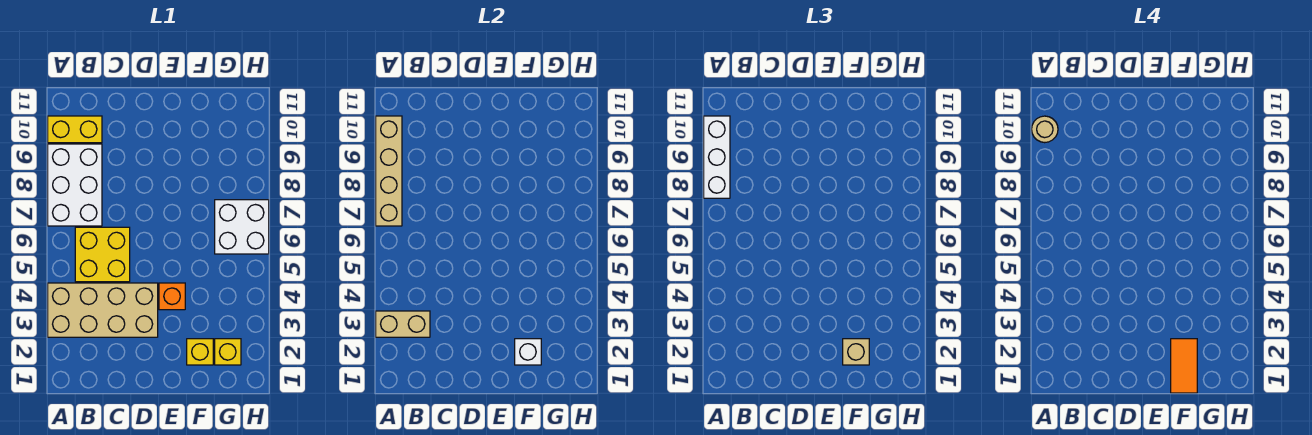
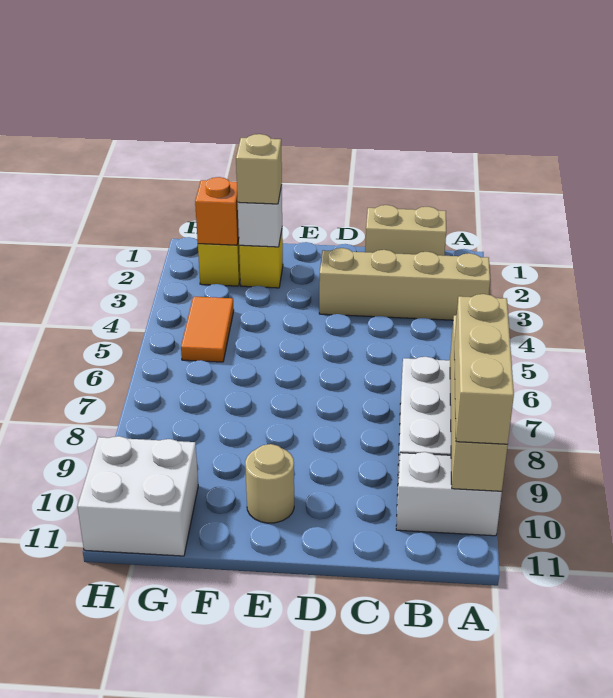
tan brick A3:D4 level 1 -> tan brick A3:D3 level 1
tan brick A3:B3 level 2 -> tan brick B1:C1 level 1
white brick A8:A10 level 3 -> tan brick A8:A10 level 3
yellow brick A10:B10 level 1 -> white brick A10:B10 level 1
tan round brick A10 level 4 -> tan round brick E10 level 1
yellow brick B5:C6 level 1 -> none
orange brick E4 level 1 -> orange brick G2 level 2
orange tile F1:F2 level 4 -> orange tile G4:G5 level 1
white brick G6:H7 level 1 -> white brick G10:H11 level 1

